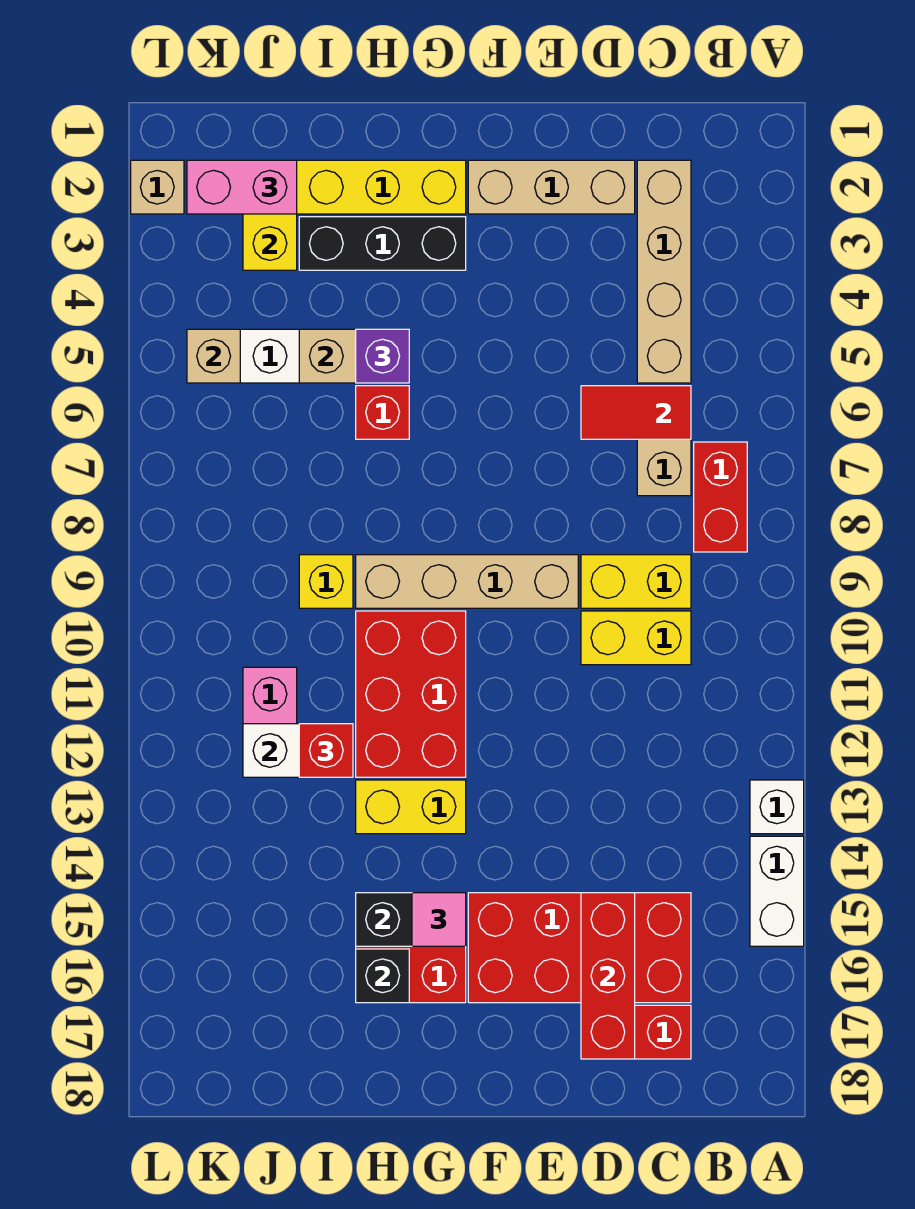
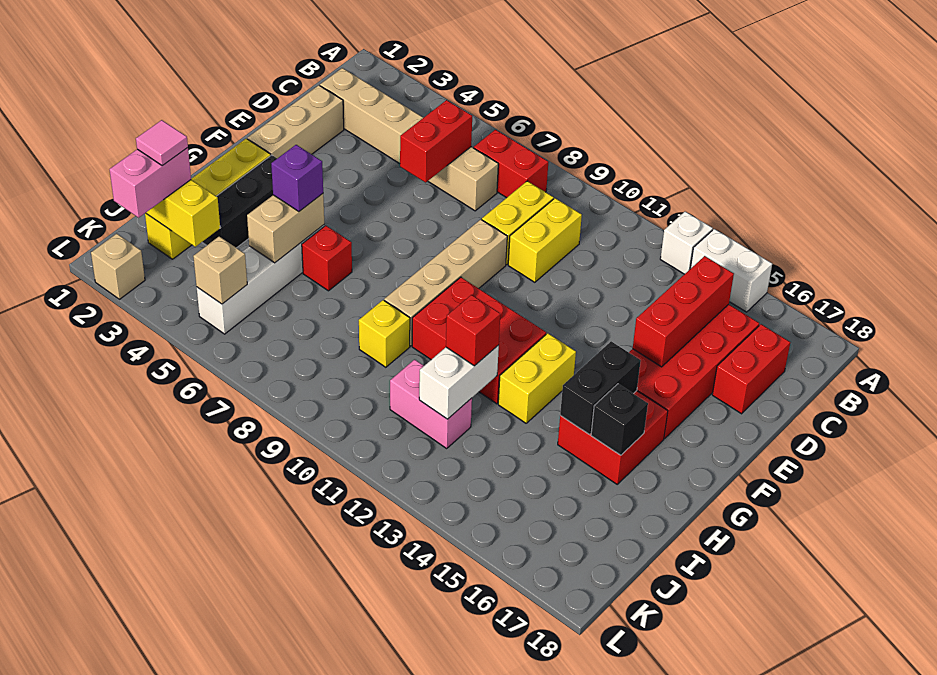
red tile C6:D6 level 2 -> red brick C6:D6 level 2
red brick D15:D17 level 2 -> red brick C15:E15 level 2
pink tile G15 level 3 -> pink tile J2 level 4

